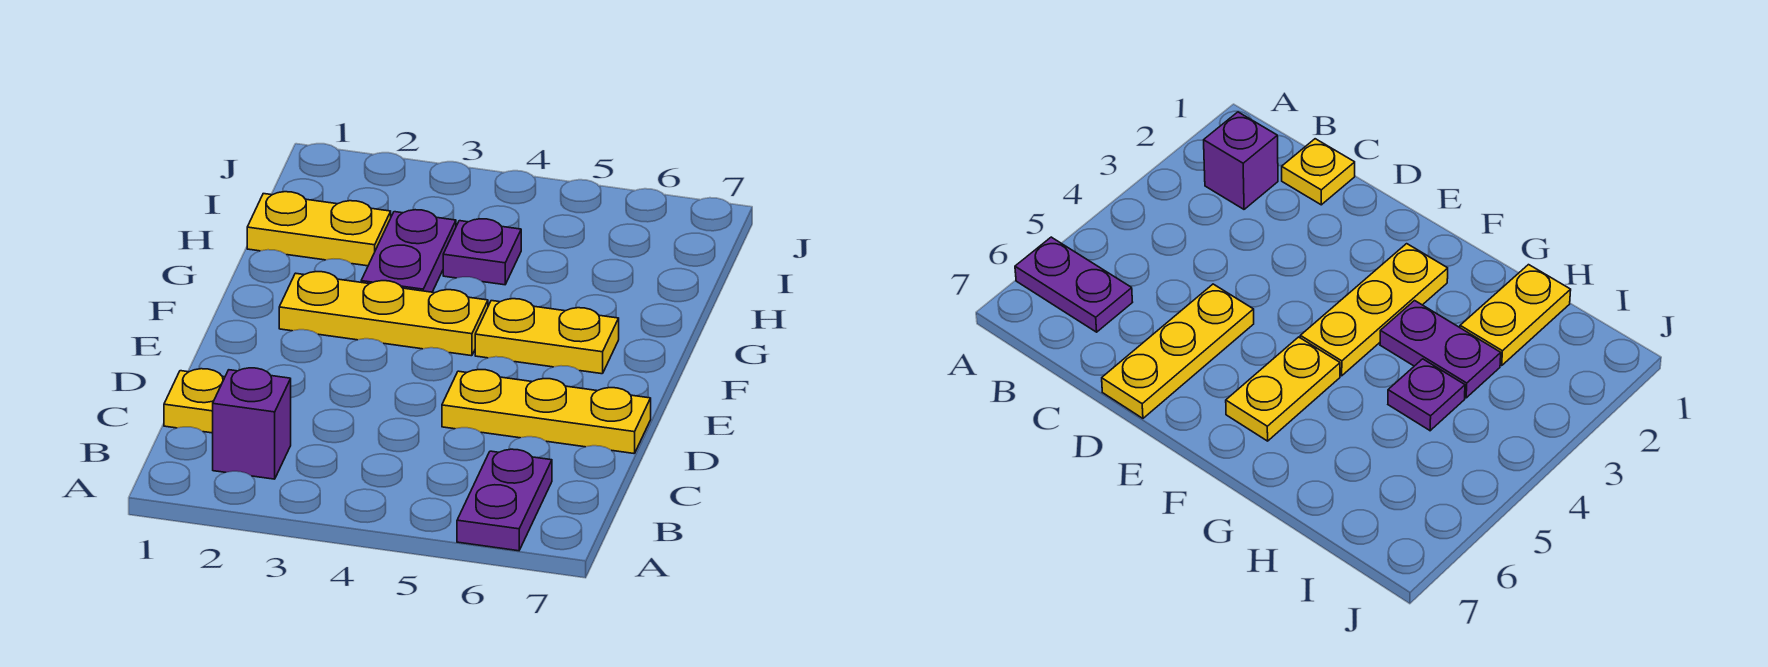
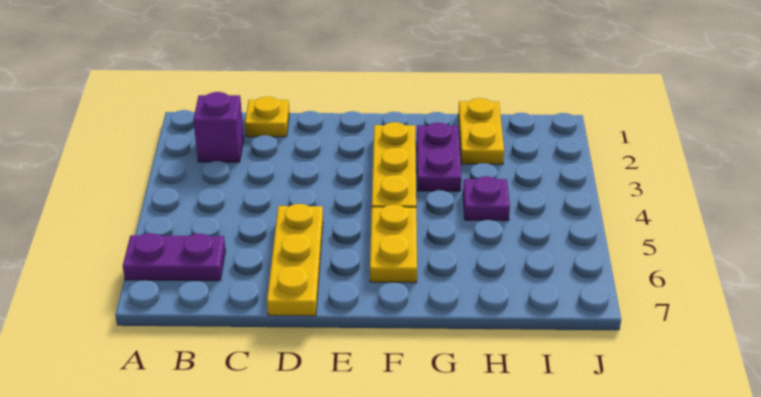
purple plate G3:H3 level 1 -> purple plate G2:G3 level 1

